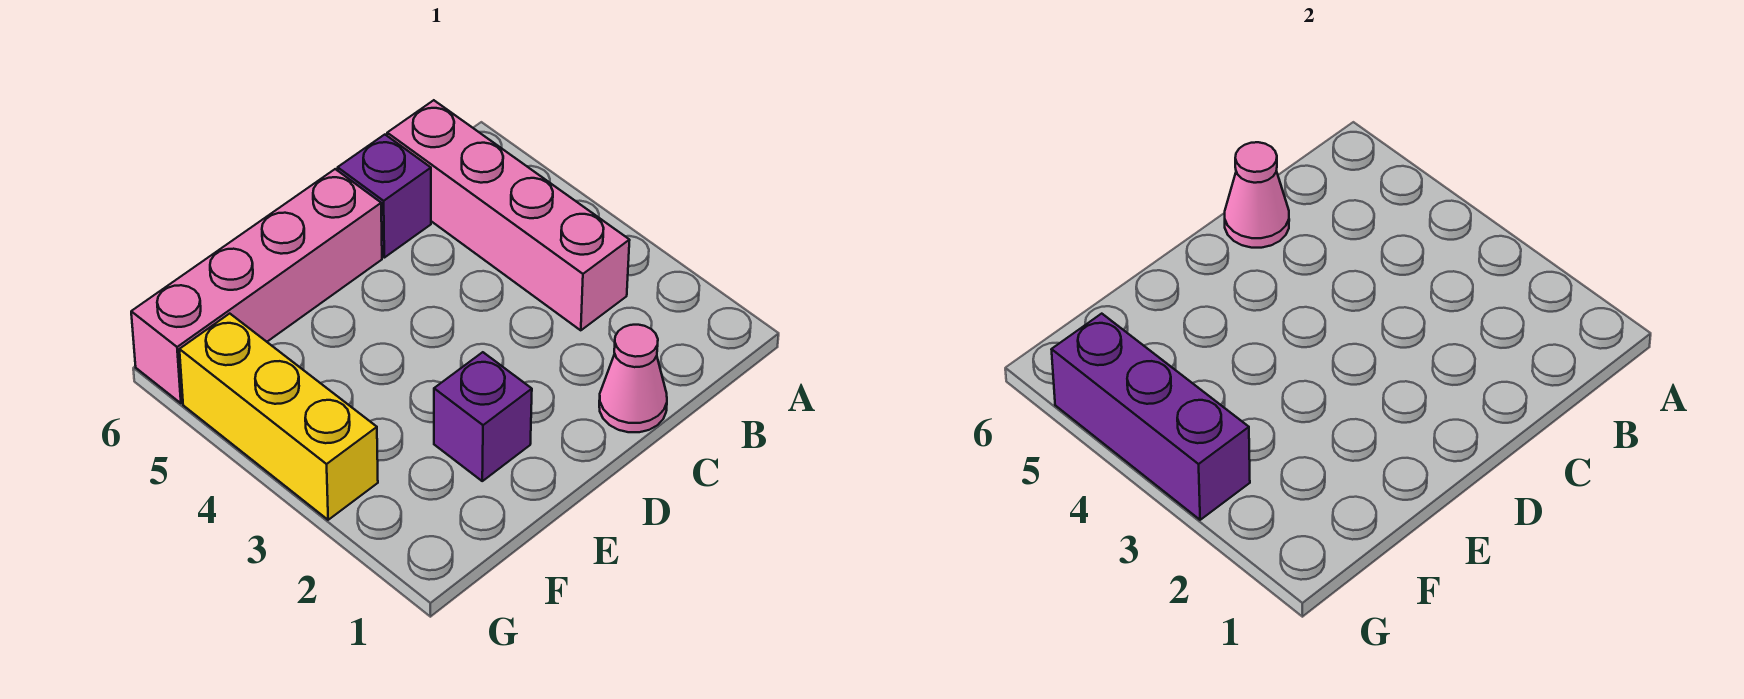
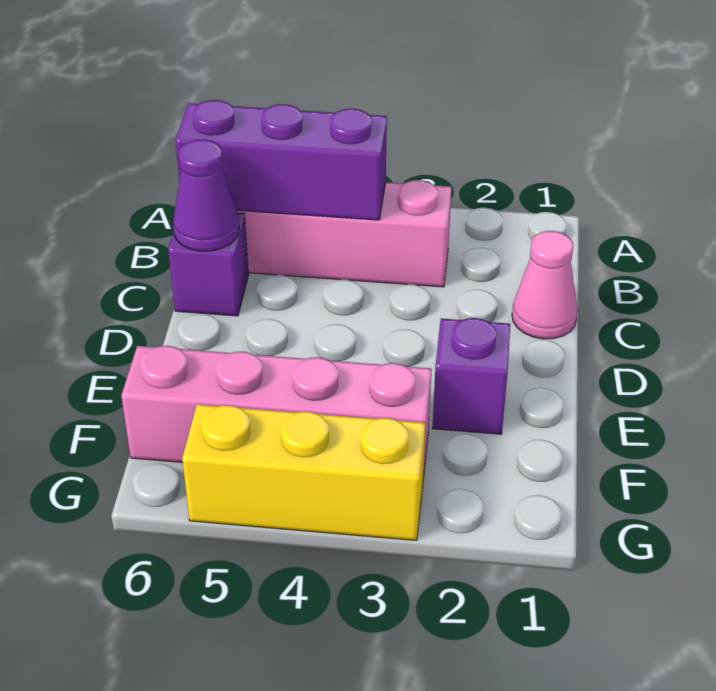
pink cone C6 level 2 -> purple cone C6 level 2
pink brick D6:G6 level 1 -> pink brick F3:F6 level 1
purple brick G3:G5 level 2 -> purple brick B4:B6 level 2

